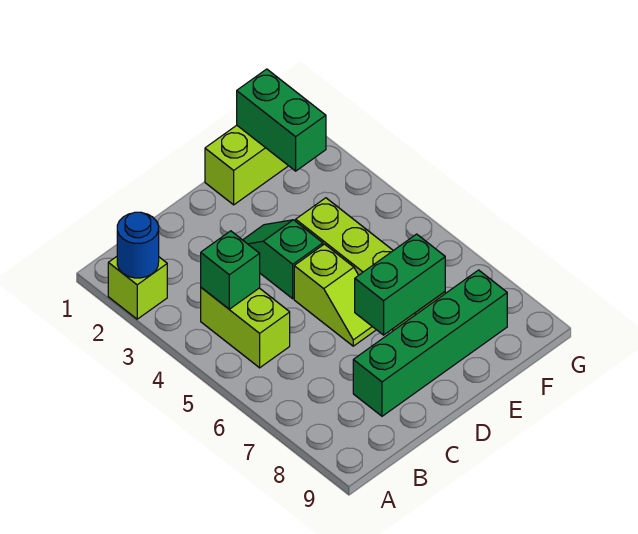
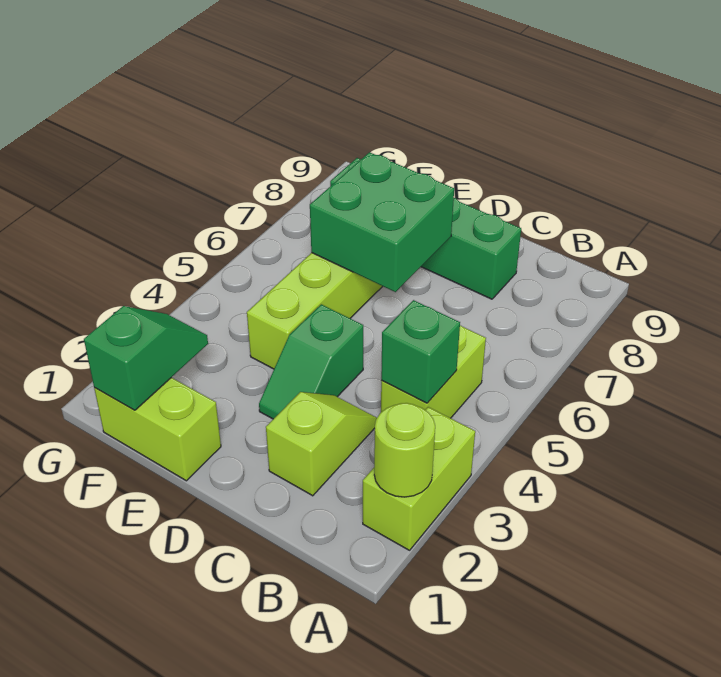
lime brick A2 level 1 -> lime brick A2:A3 level 1
blue round brick A2 level 2 -> lime round brick A2 level 2
lime slope D5:D6 level 1 top 5 -> lime slope C2:C3 level 1 top 2
green brick D7:E7 level 2 -> green brick D6:E7 level 2
green brick F1:F2 level 2 -> green slope F1:F2 level 2 top 1

